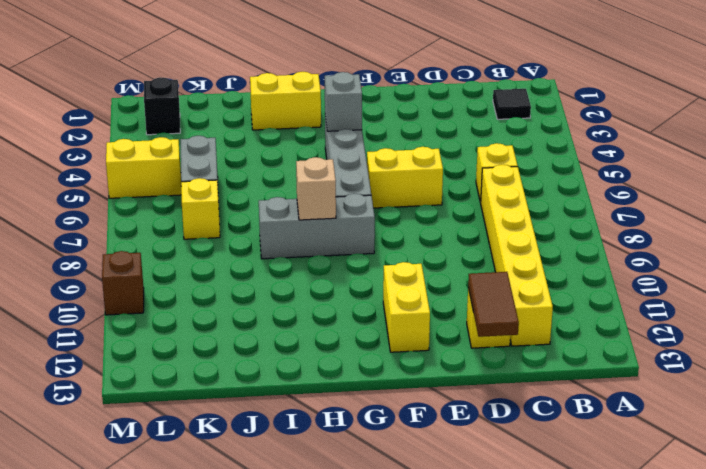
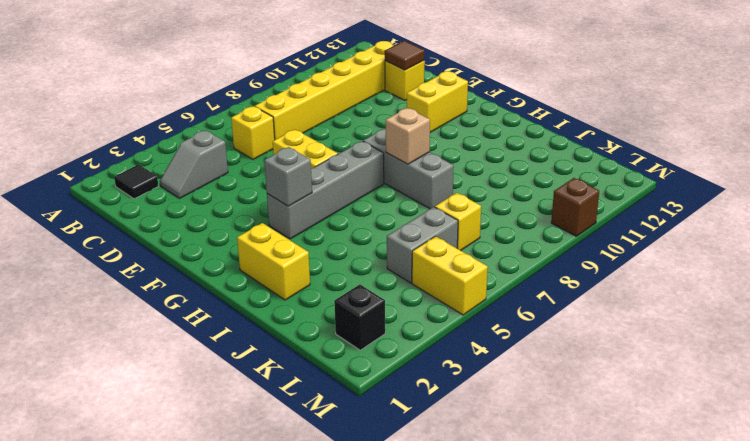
none -> grey slope C3:C4 level 1 top 4
brown tile D12:D13 level 2 -> brown tile D12 level 2

